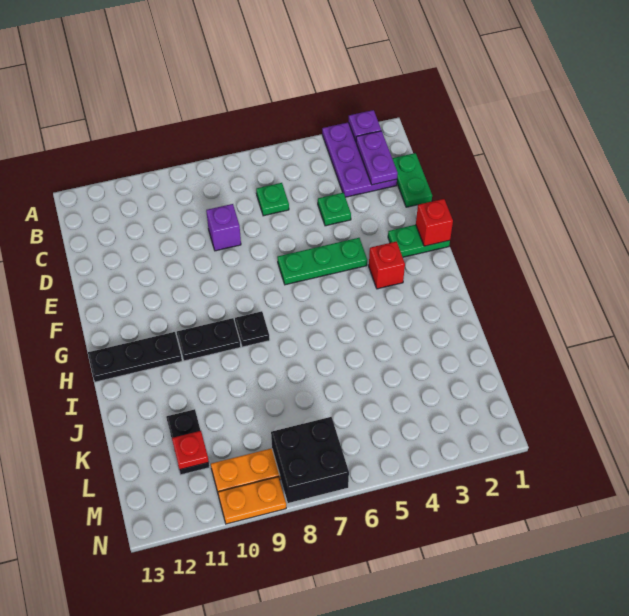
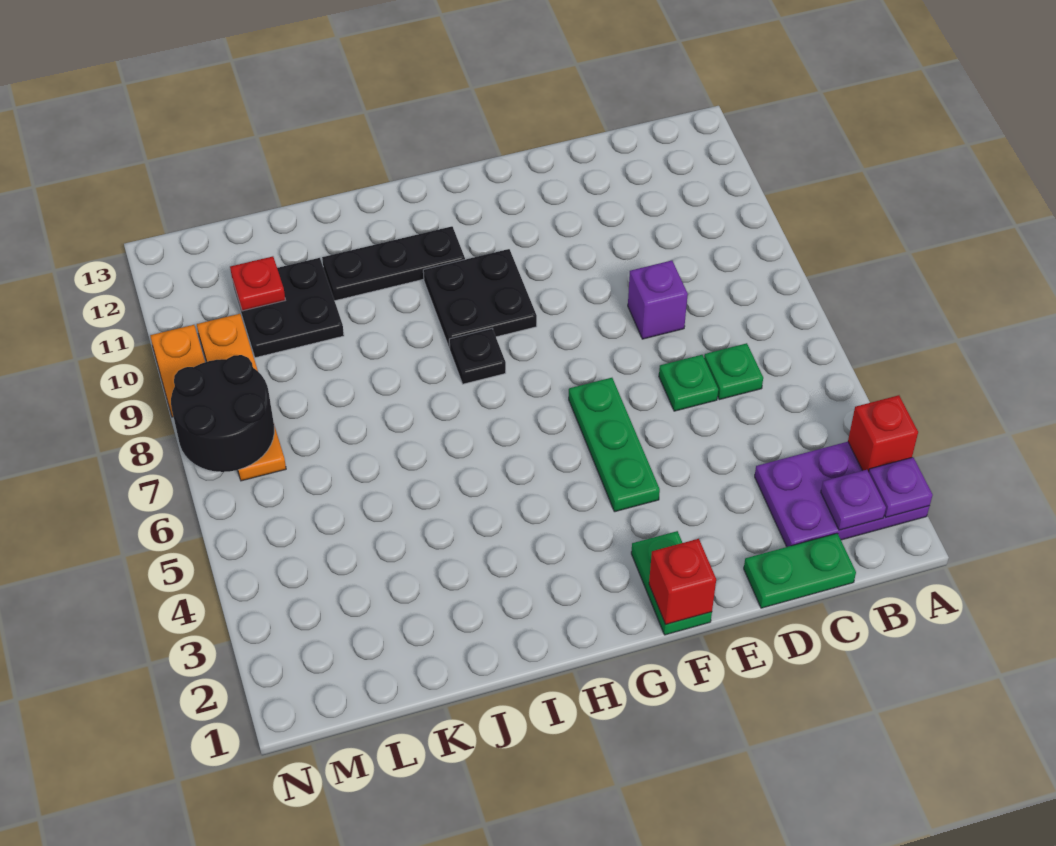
purple plate B2:C2 level 2 -> purple plate B2 level 2
green plate D4 level 1 -> green plate D6 level 1
red brick G3 level 1 -> red brick A3 level 2
black plate H9:H10 level 1 -> black plate G9:H10 level 1
black plate H11:H13 level 1 -> black plate H11:J11 level 1
black plate K11:L11 level 1 -> black plate K10:L11 level 1
black brick M7:N8 level 2 -> black round brick M7:N8 level 2

